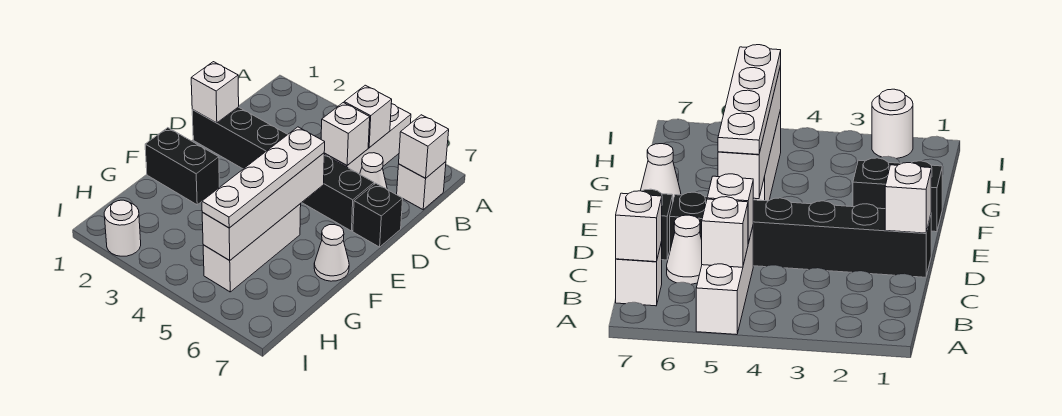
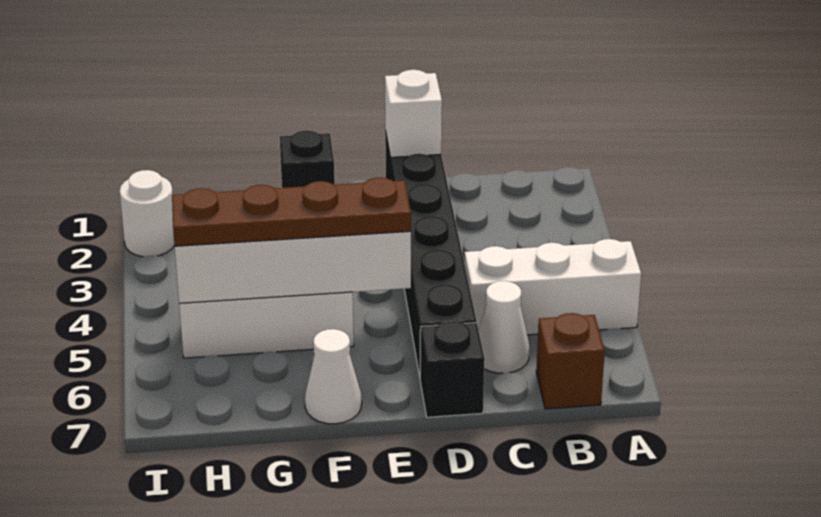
white brick B5 level 2 -> none
white brick B7 level 1 -> brown brick B7 level 1
white brick B7 level 2 -> none
white brick C5 level 2 -> none
white plate E5:H5 level 3 -> brown plate E5:H5 level 3
black brick F1:F2 level 1 -> black brick F1 level 1

